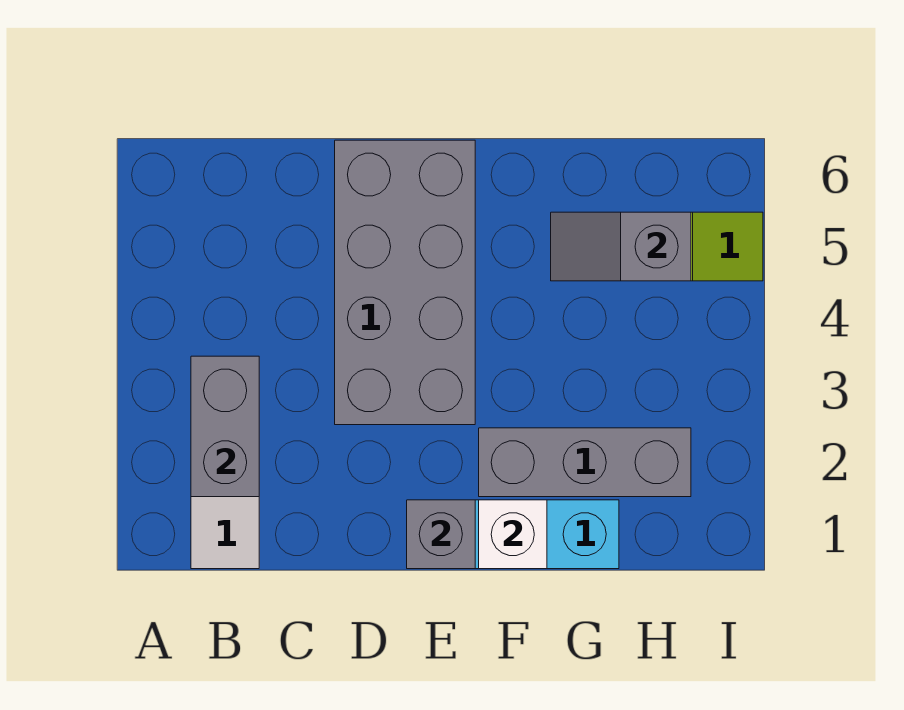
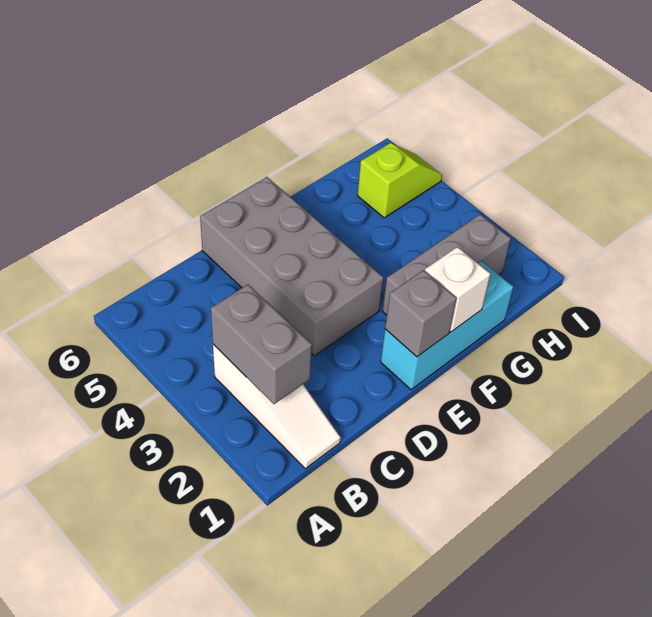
grey slope G5:H5 level 2 top H -> none

